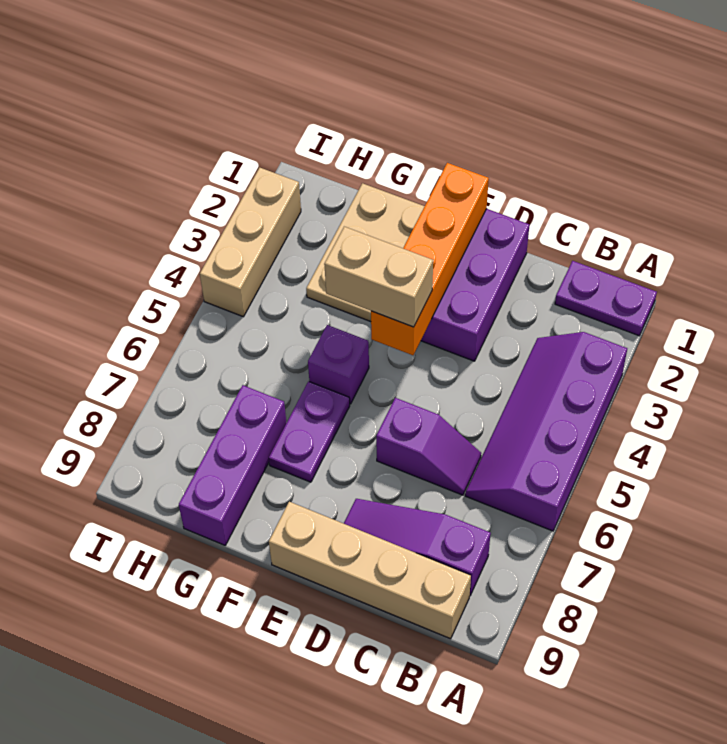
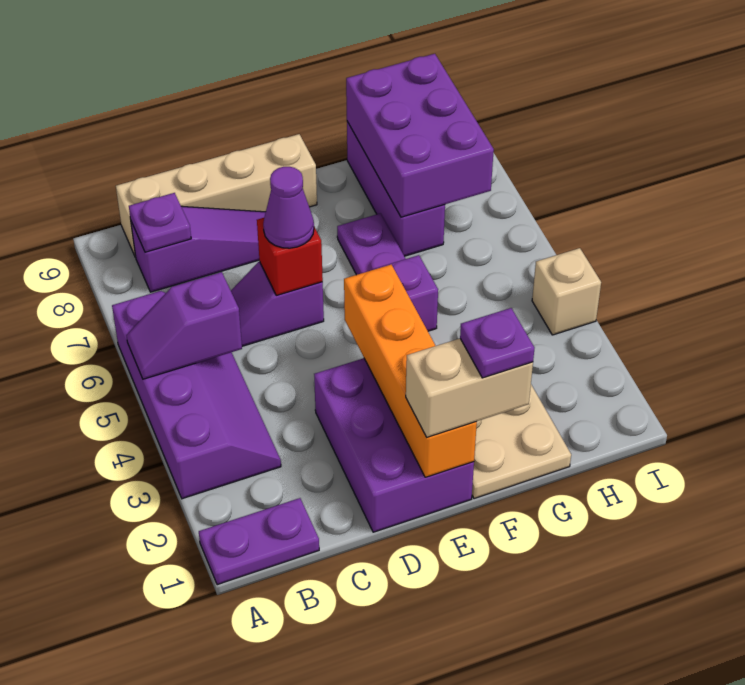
none -> purple slope A5:B5 level 2 top B
none -> purple plate B8 level 2
none -> red brick D6 level 2
none -> purple cone D6 level 3
tan brick E4:F4 level 3 -> tan brick E1:F1 level 3
none -> purple plate F1 level 4
none -> purple brick G7:H9 level 2
tan brick I2:I4 level 1 -> tan brick I4 level 1

